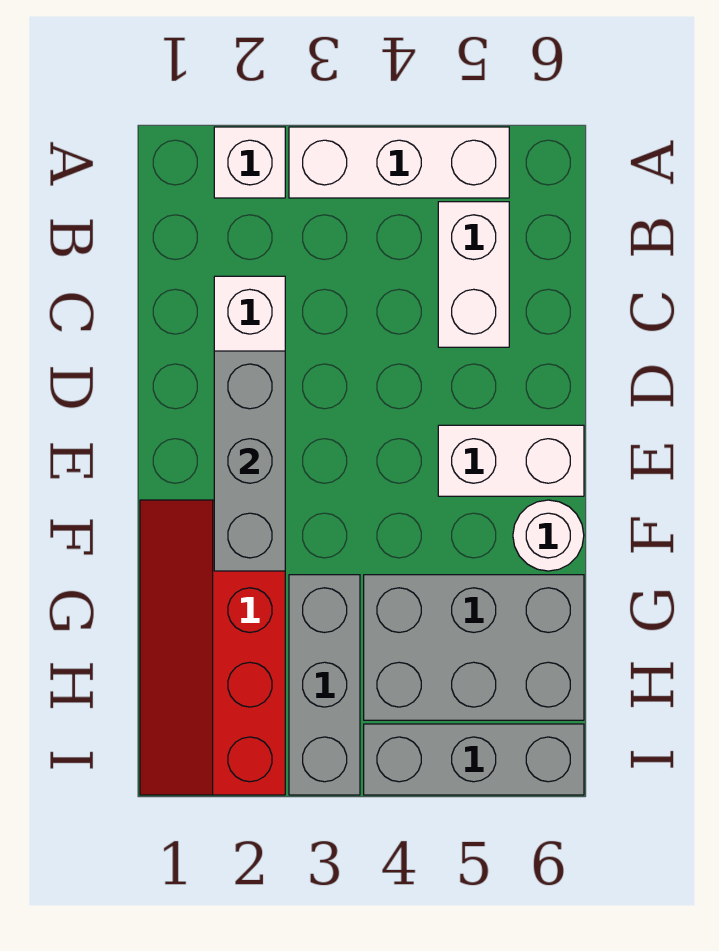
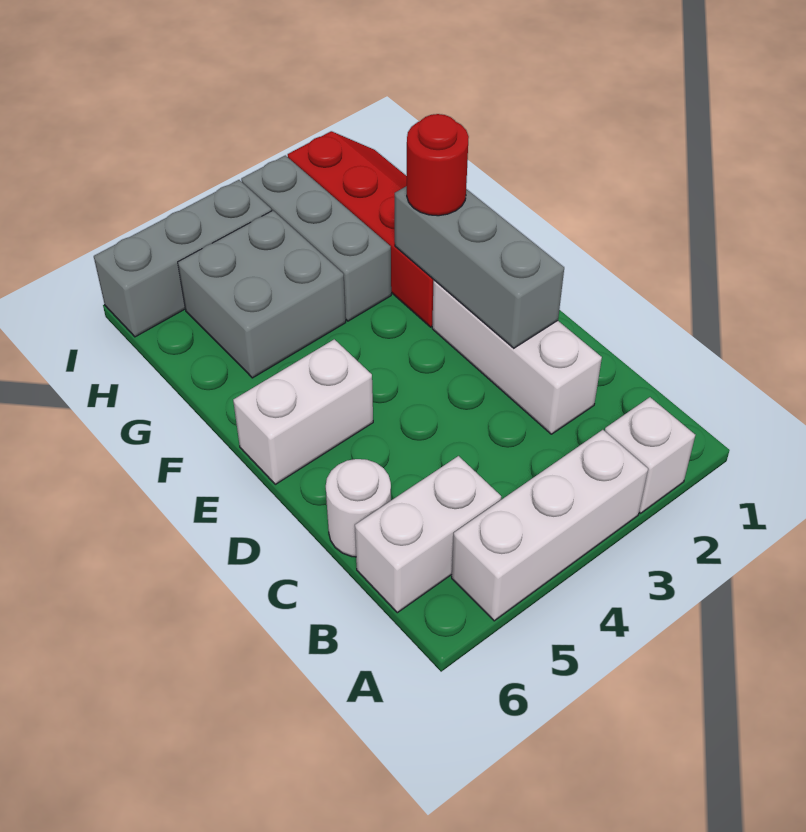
white brick B5:C5 level 1 -> white brick B5:B6 level 1
none -> red round brick F2 level 3
white round brick F6 level 1 -> white round brick C6 level 1
grey brick G4:H6 level 1 -> grey brick G4:H5 level 1

